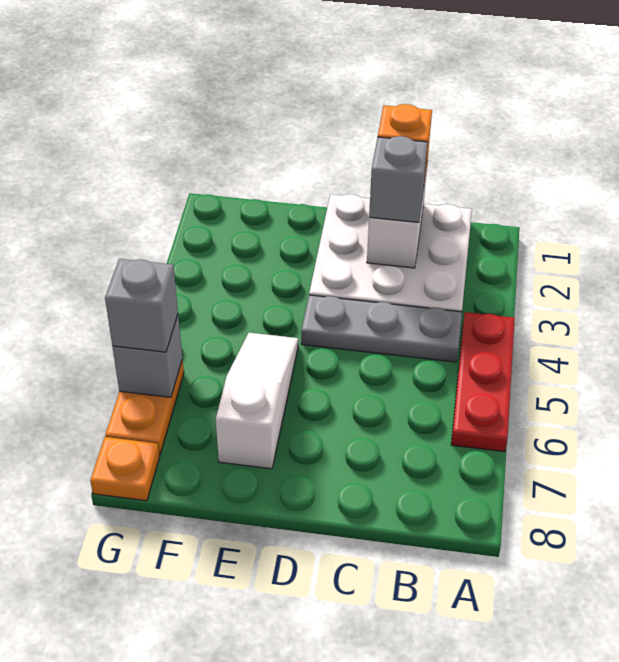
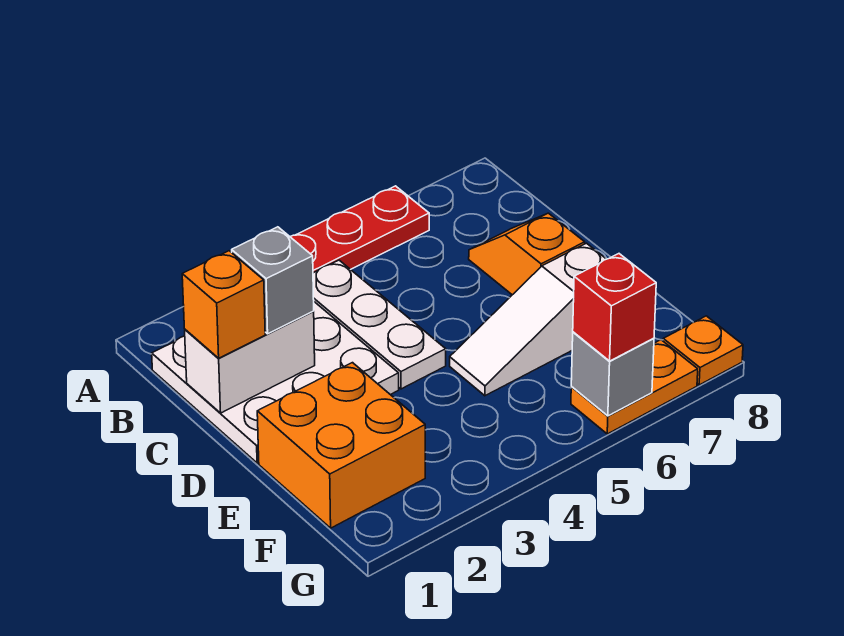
grey plate B4:D4 level 1 -> white plate B4:D4 level 1
none -> orange slope C7:D7 level 1 top D
none -> orange brick E1:F2 level 1
grey brick G6 level 3 -> red brick G6 level 3

